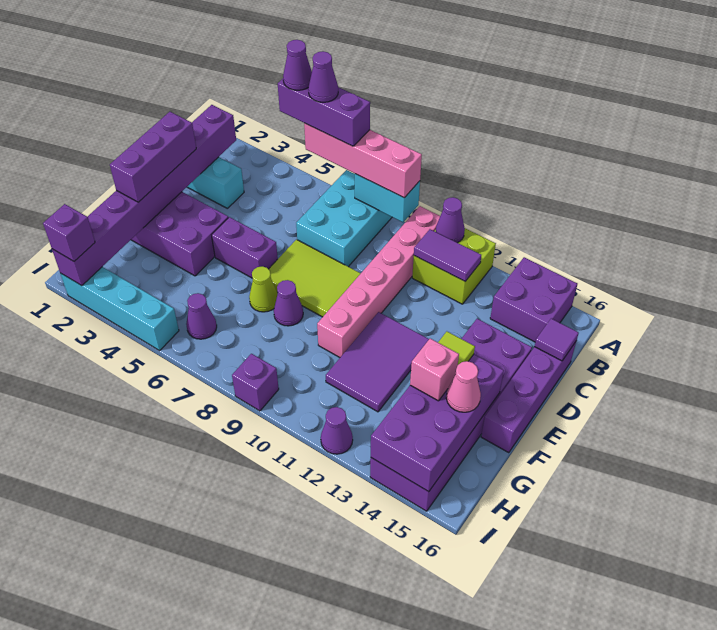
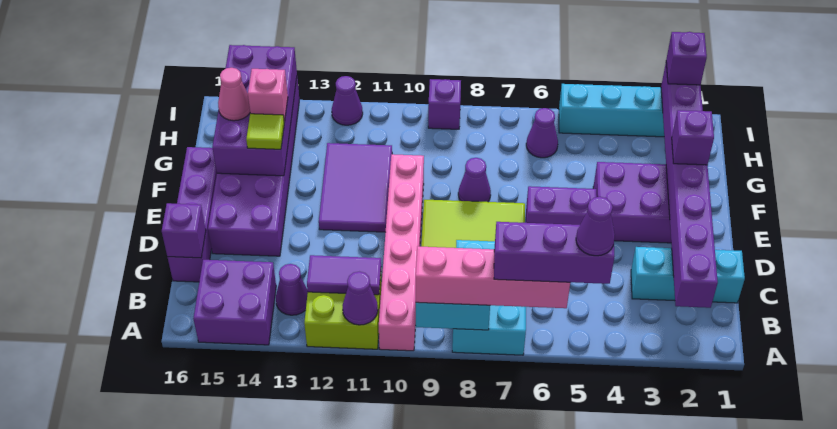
purple cone A6 level 5 -> purple cone B13 level 1
purple tile C16 level 2 -> purple brick C16 level 2
purple brick D2:F2 level 3 -> purple brick F2 level 3
lime cone F7 level 1 -> none

